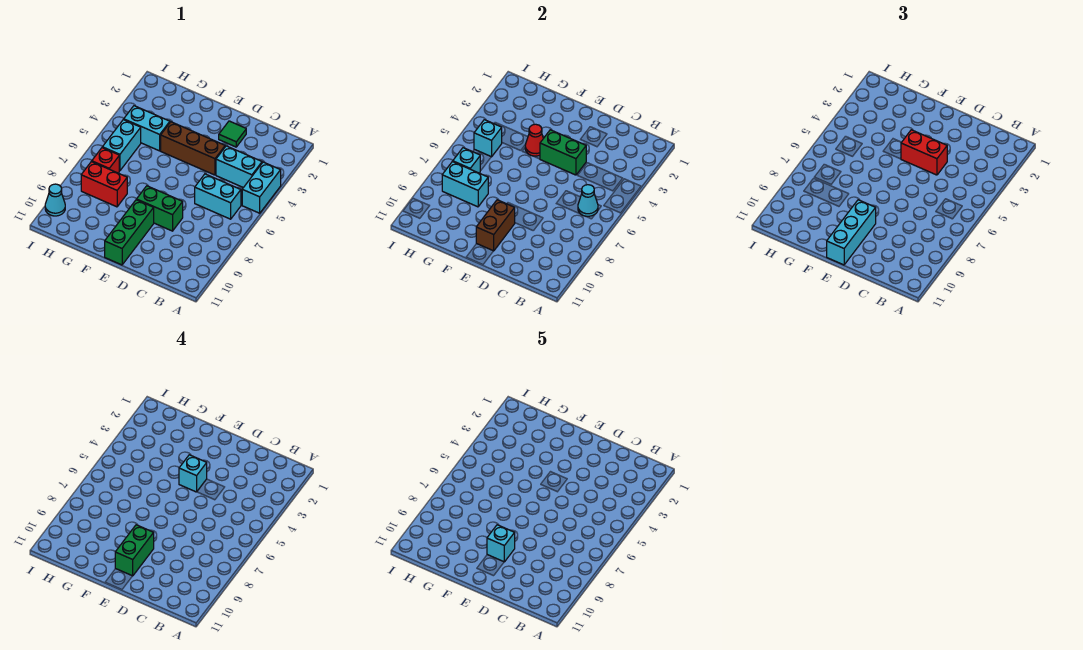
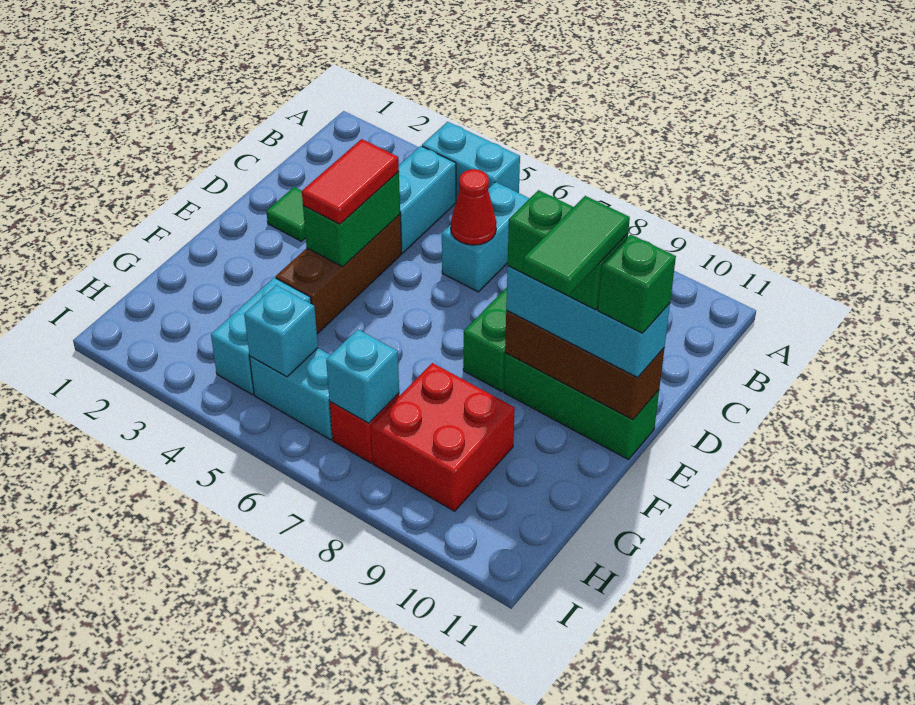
cyan cone B6 level 2 -> none
red brick D4:E4 level 3 -> red tile D4:E4 level 3
cyan brick E4 level 4 -> none
brown brick E9:E10 level 2 -> brown brick E9:E11 level 2
cyan brick E9 level 5 -> none
none -> green tile E10:F10 level 5
none -> green brick E11 level 4
red cone F4 level 2 -> red cone C6 level 2
red brick G8:H8 level 1 -> red brick G8:H9 level 1
cyan brick G8:H8 level 2 -> none
cyan cone I10 level 1 -> none

